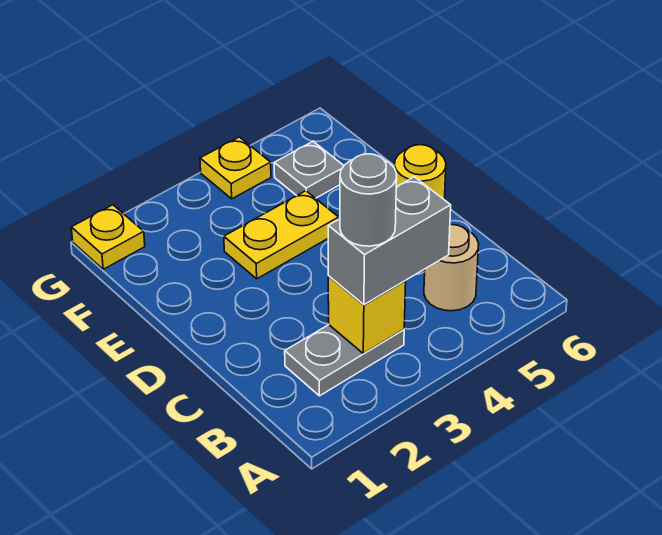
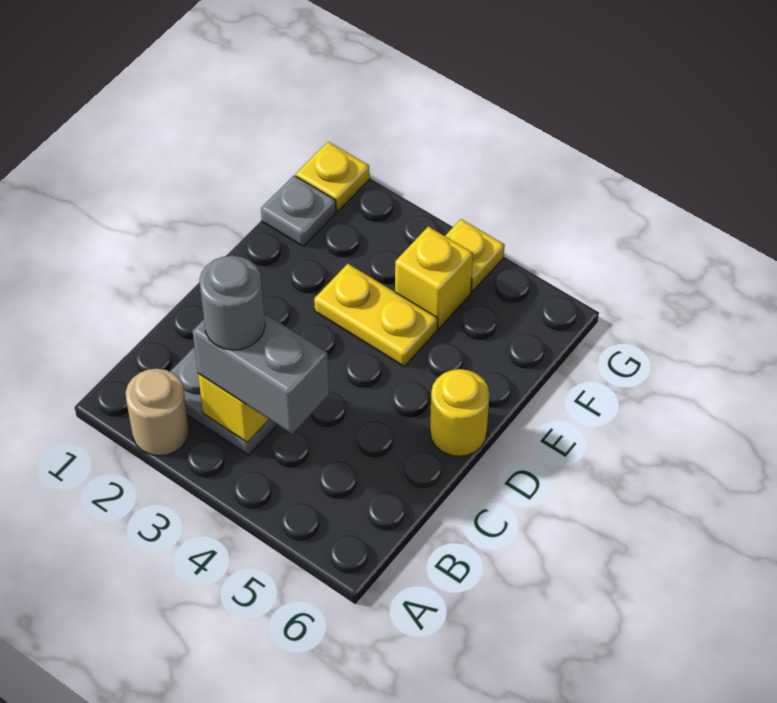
tan round brick B5 level 1 -> tan round brick A2 level 1
none -> yellow brick F4 level 1
grey plate F5 level 1 -> grey plate F1 level 1

